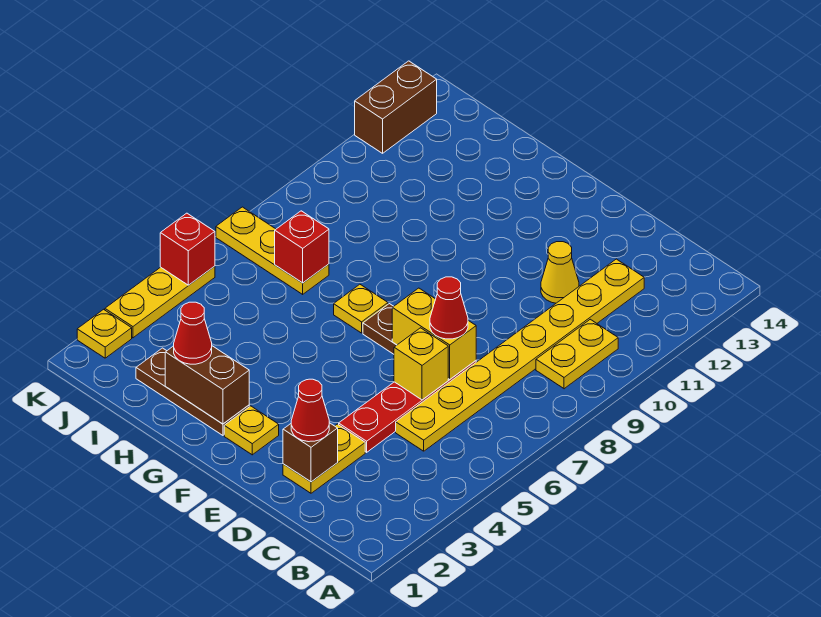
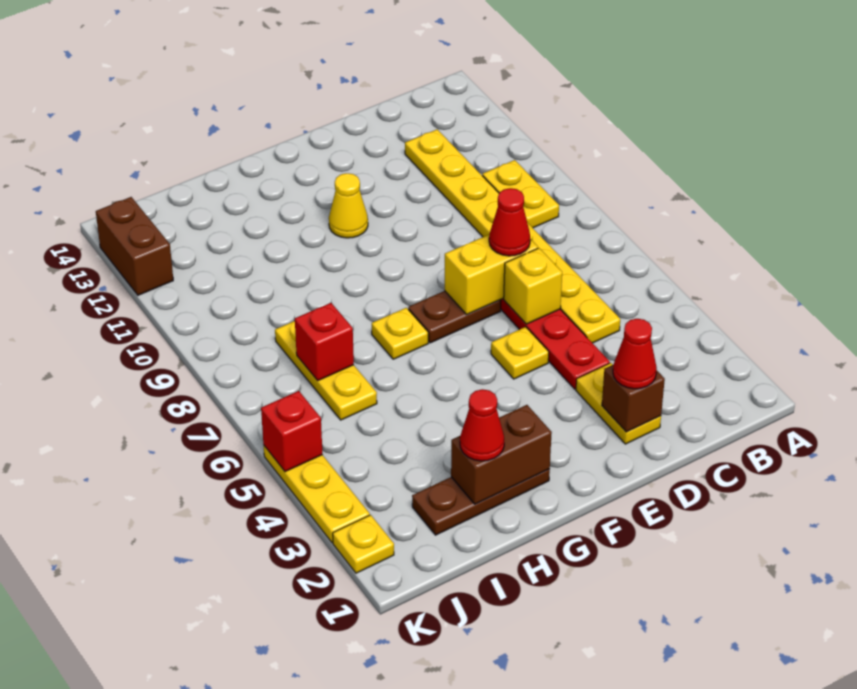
yellow cone D11 level 1 -> yellow cone F11 level 1
yellow plate F2 level 1 -> yellow plate E5 level 1
yellow plate I7:K7 level 1 -> yellow plate I6:I8 level 1

